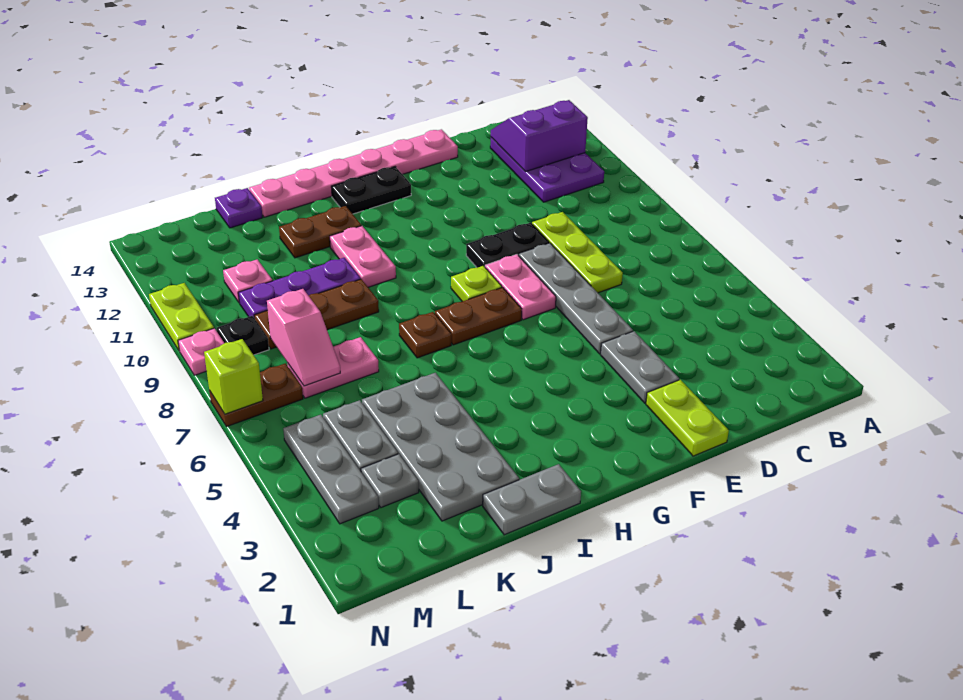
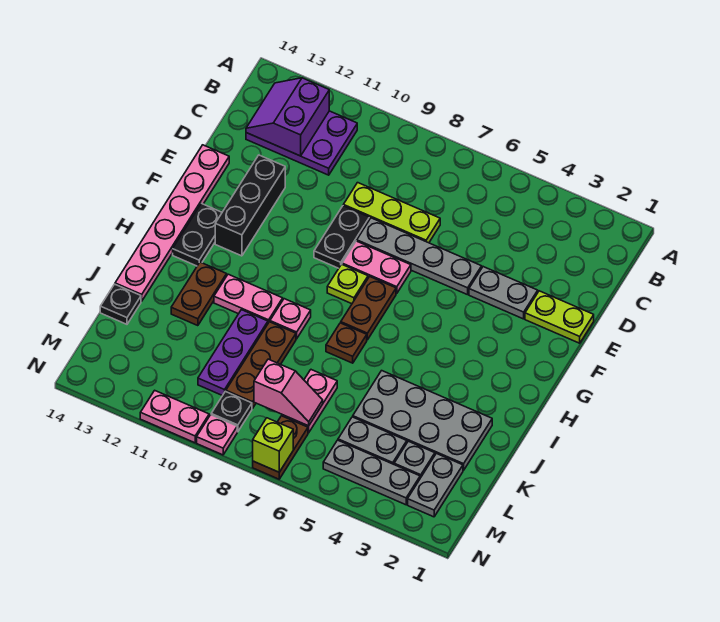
none -> black brick E12:G12 level 1
grey plate I1:J1 level 1 -> grey plate L2:M2 level 1
purple plate K14 level 1 -> black plate K14 level 1
pink plate L11 level 1 -> pink plate I9 level 1
lime plate N10:N11 level 1 -> pink plate N10:N11 level 1

